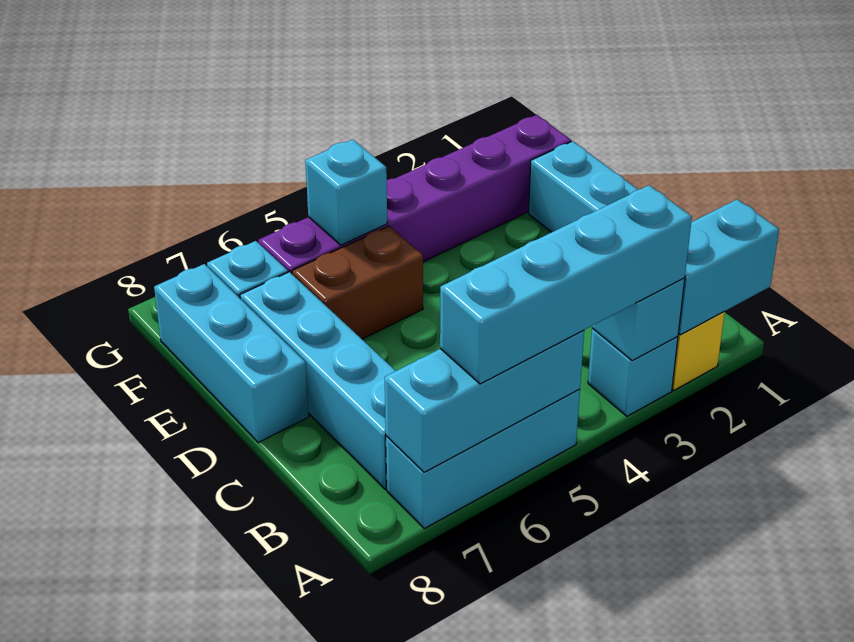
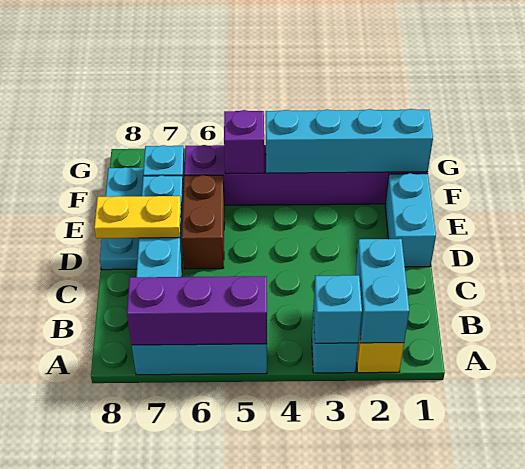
cyan brick A1:A2 level 2 -> cyan brick A2:B2 level 2
cyan brick A3:A6 level 3 -> cyan brick F1:F4 level 2
cyan brick A5:A7 level 2 -> purple brick A5:A7 level 2
none -> yellow plate D7:D8 level 2
cyan brick D8:F8 level 1 -> cyan plate D8:F8 level 1
brown brick E5:E6 level 1 -> brown brick D6:E6 level 1
cyan brick F5 level 2 -> purple brick F5 level 2

